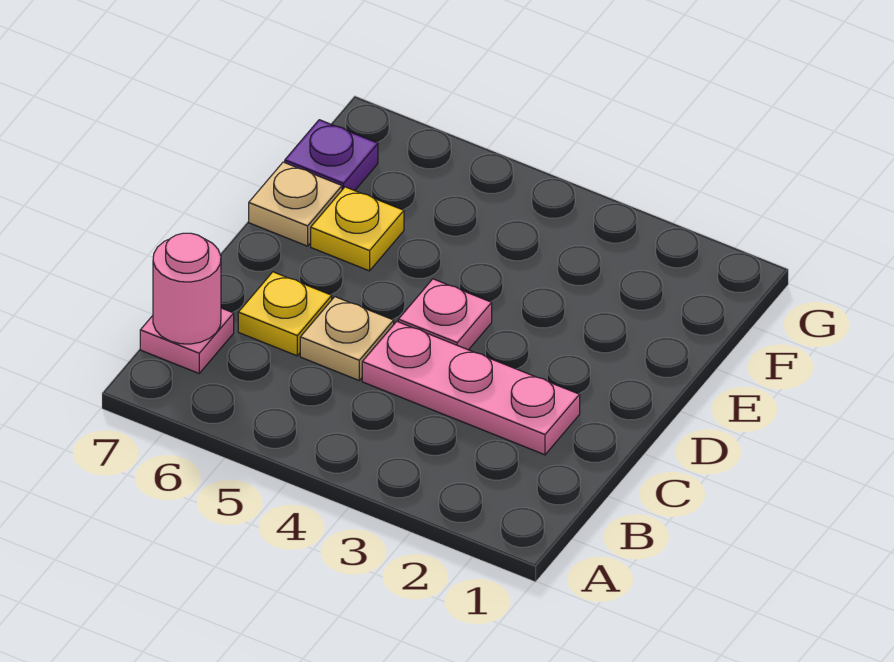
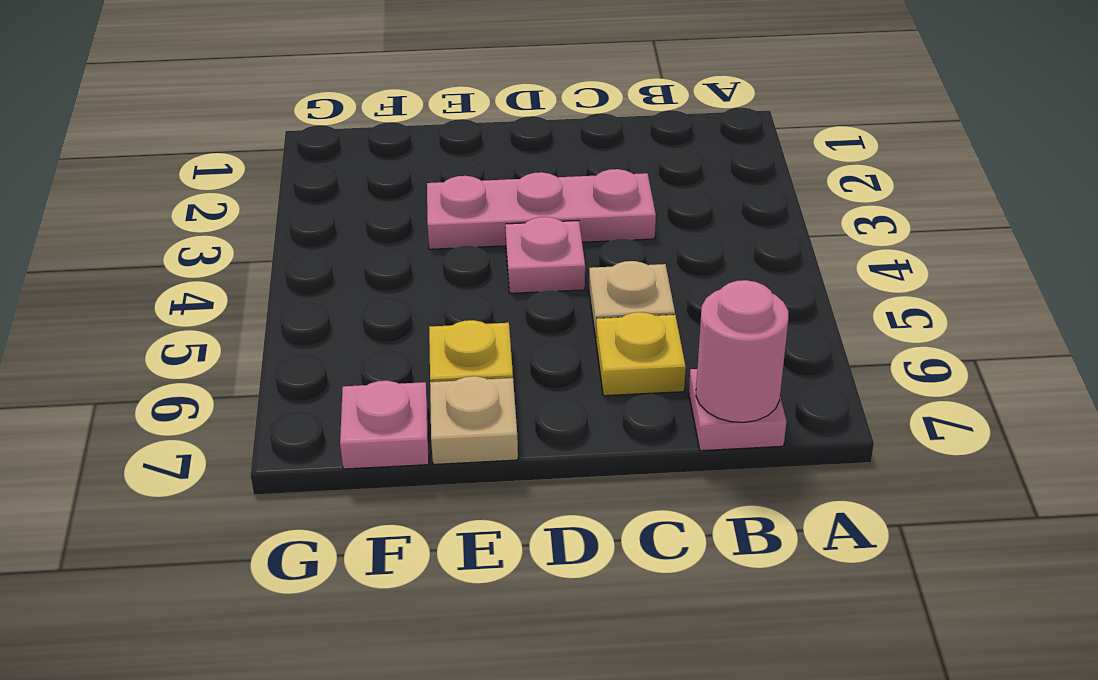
pink plate C2:C4 level 1 -> pink plate C3:E3 level 1
purple plate F7 level 1 -> pink plate F7 level 1

